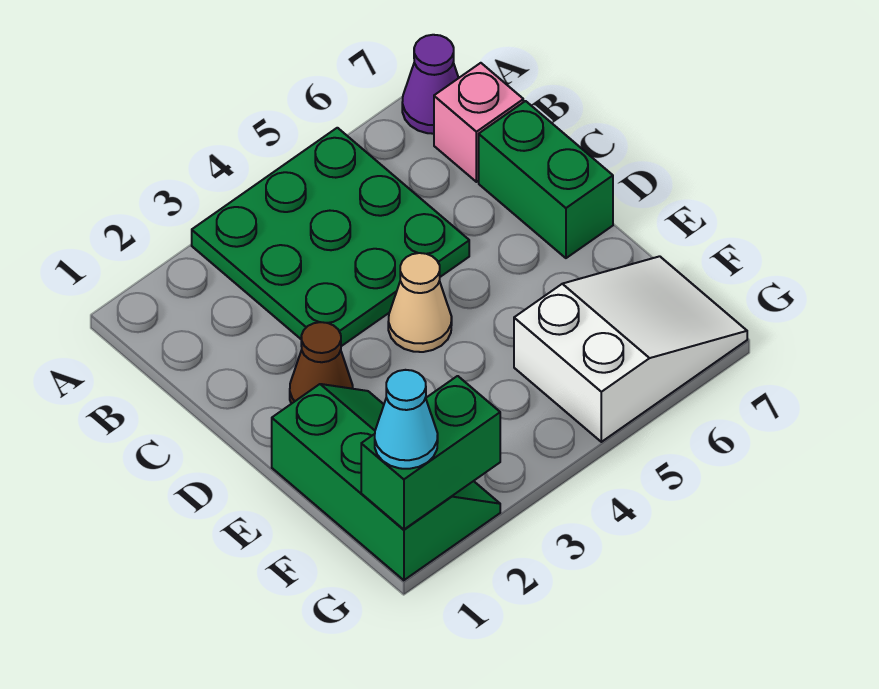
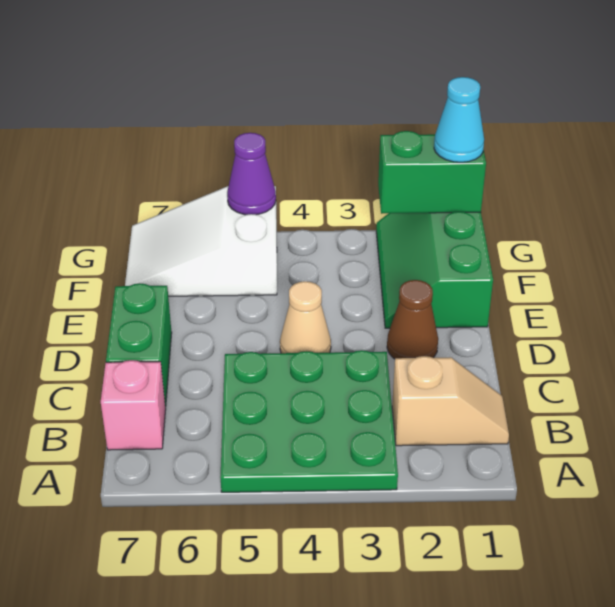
purple cone A7 level 1 -> purple cone G5 level 2
none -> tan slope B1:B2 level 1 top 2

